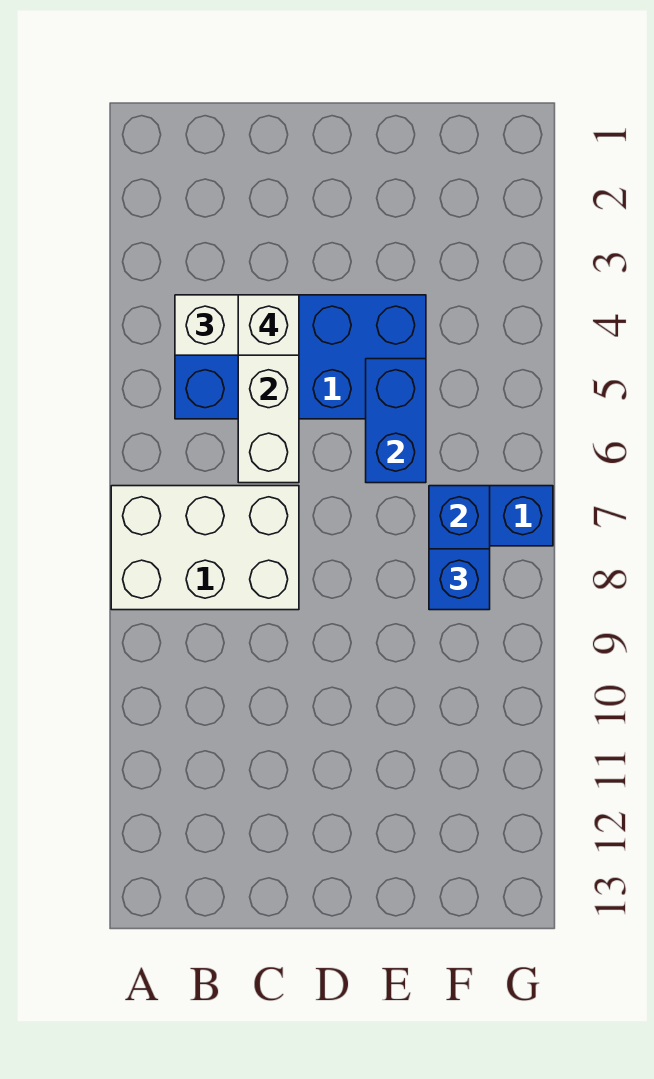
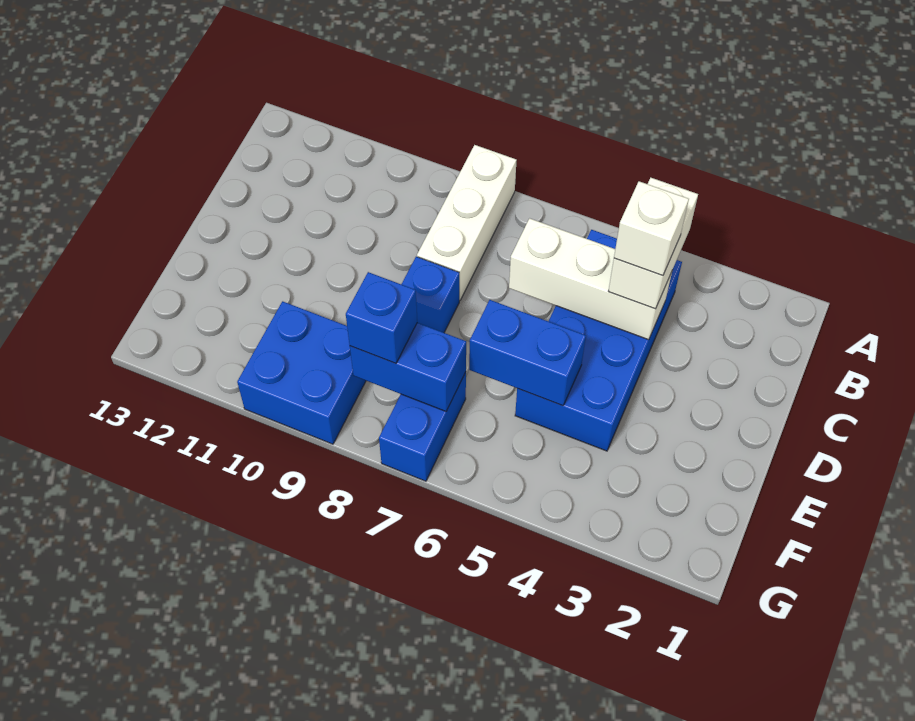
white brick A7:C8 level 1 -> white brick A8:C8 level 1
none -> blue brick D8 level 1
none -> blue brick F9:G10 level 1

